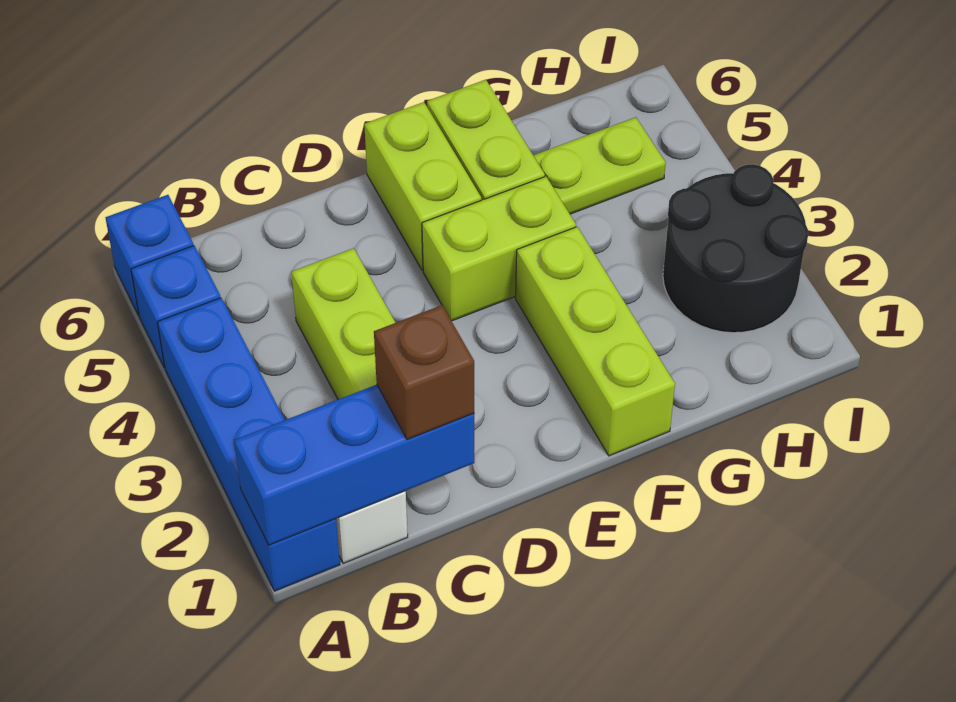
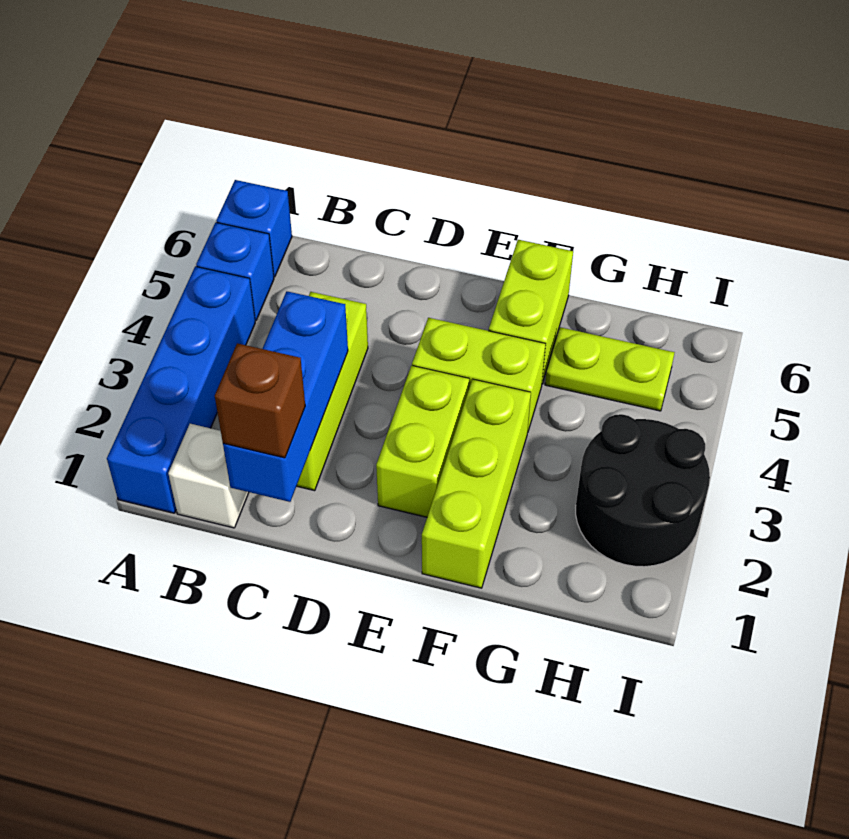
blue brick A1:C1 level 2 -> blue brick C1:C3 level 2
lime brick E5:E6 level 1 -> lime brick E2:E3 level 1

